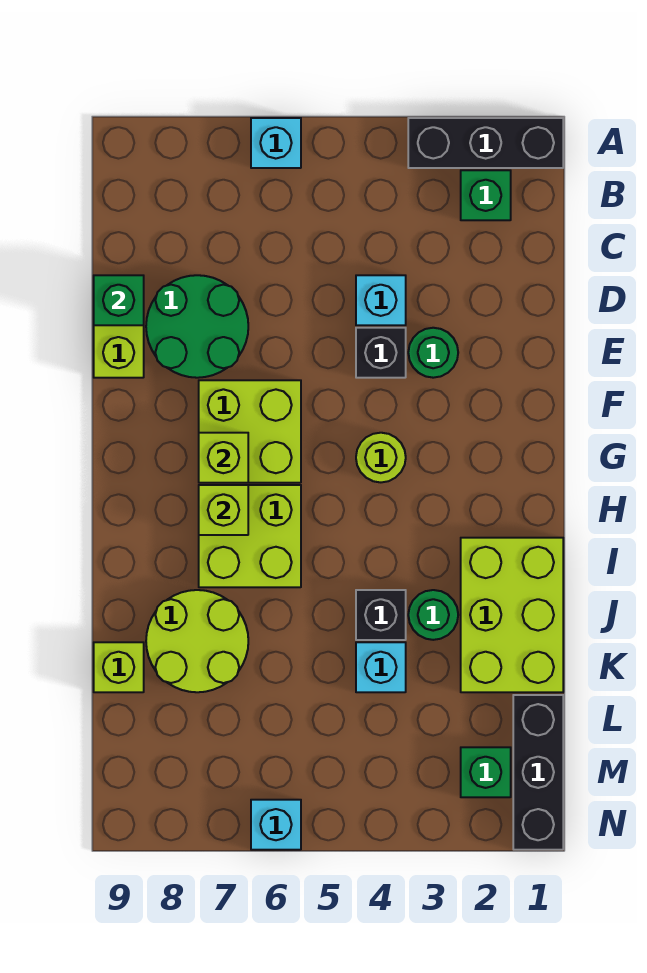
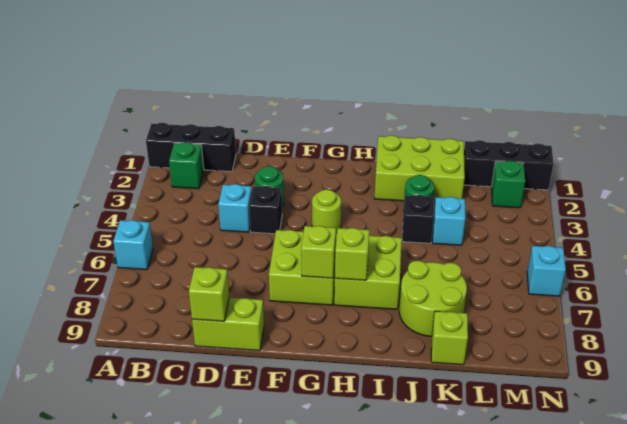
black brick A1:A3 level 1 -> black brick A1:C1 level 1
green round brick D7:E8 level 1 -> none
green brick D9 level 2 -> lime brick D9 level 2

